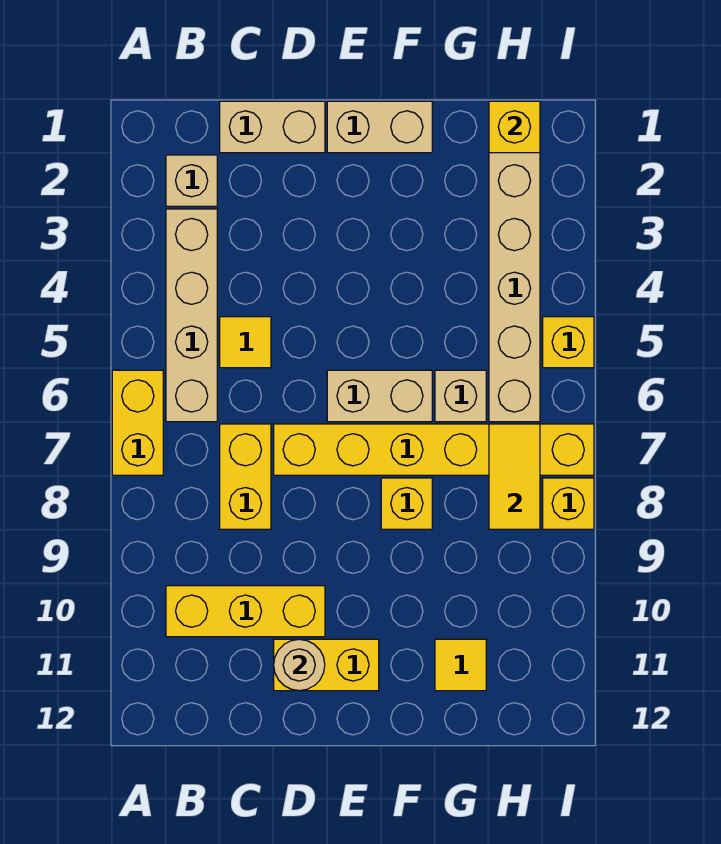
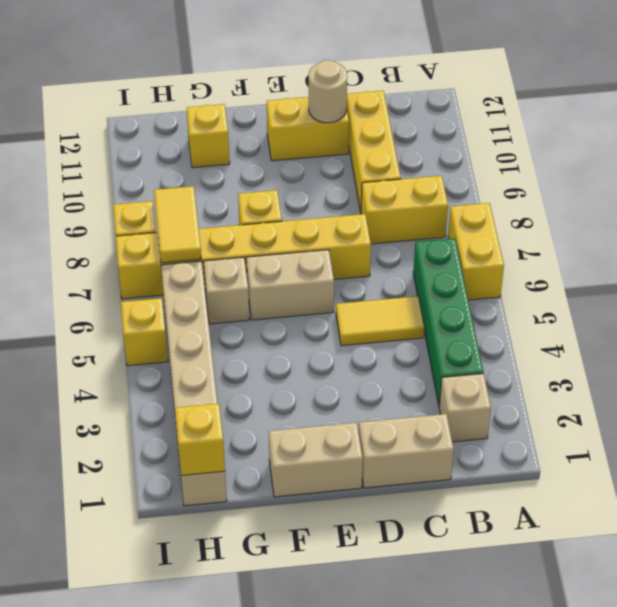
tan brick B3:B6 level 1 -> green brick B3:B6 level 1
yellow brick B10:D10 level 1 -> yellow brick C9:C11 level 1
yellow tile C5 level 1 -> yellow tile C5:D5 level 1
yellow brick C7:C8 level 1 -> yellow brick B8:C8 level 1
yellow tile G11 level 1 -> yellow brick G11 level 1

